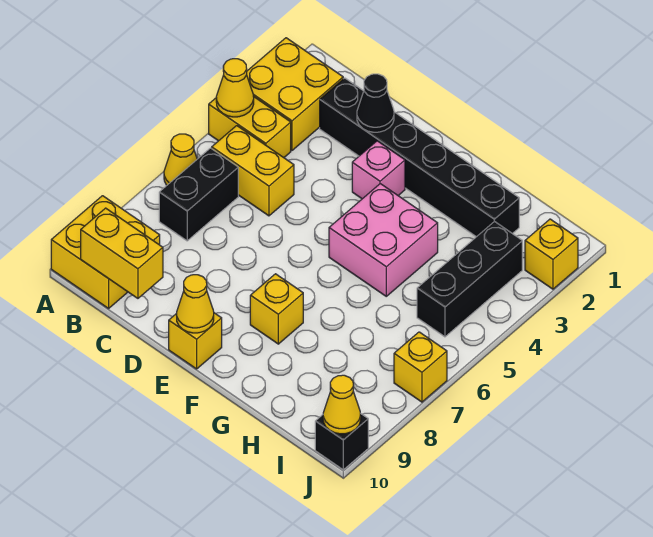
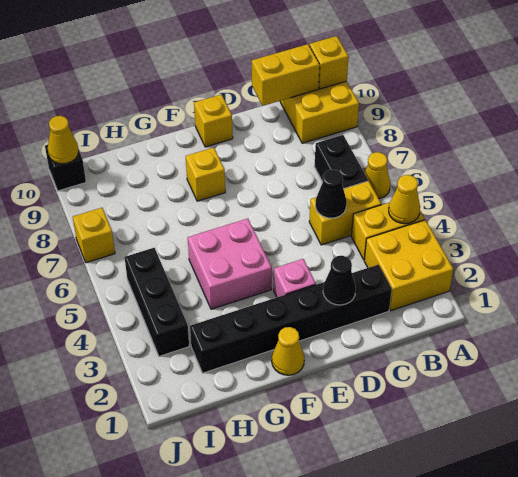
none -> black cone C5 level 2
yellow cone E10 level 2 -> yellow cone F1 level 1
yellow brick J2 level 1 -> yellow brick A10 level 2

